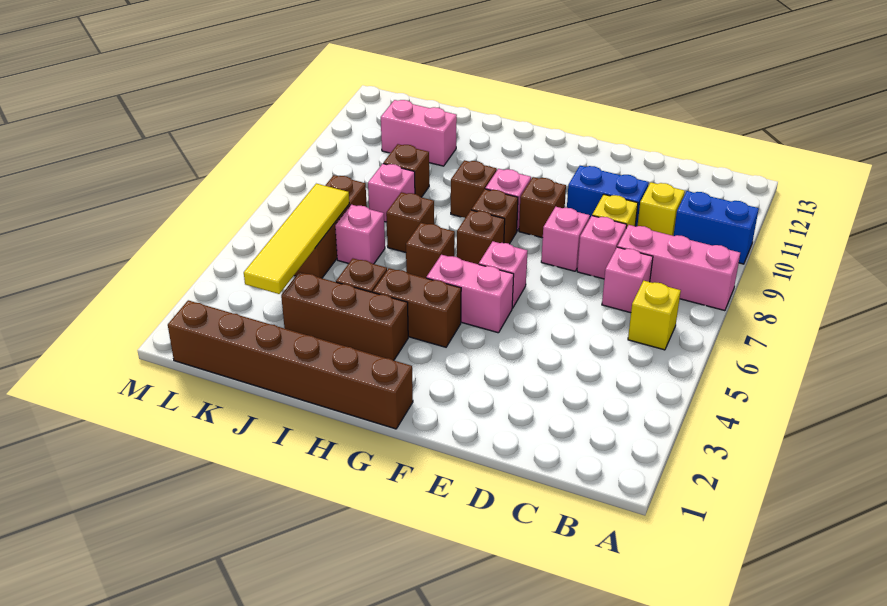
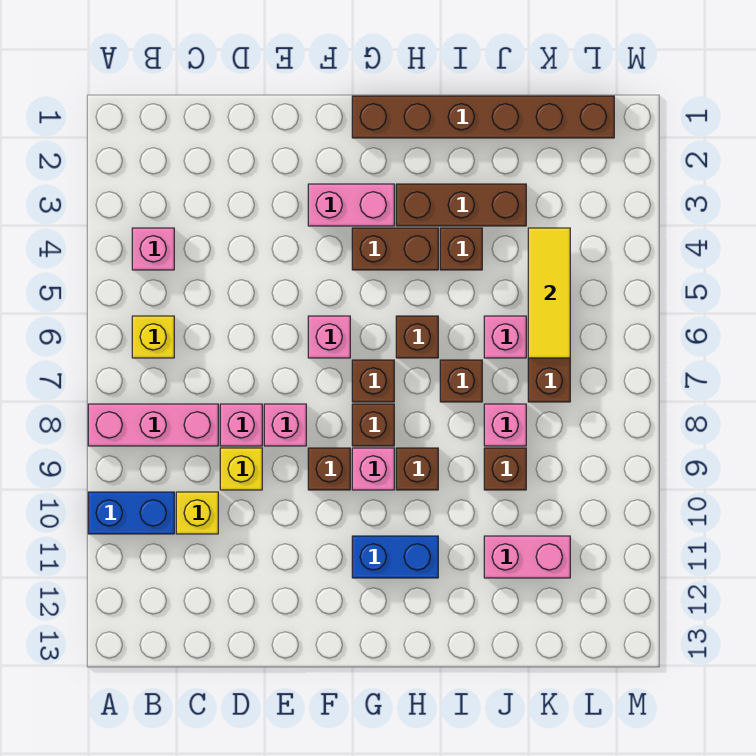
pink brick C7 level 1 -> pink brick B4 level 1
blue brick D10:E10 level 1 -> blue brick G11:H11 level 1
pink brick F5:G5 level 1 -> pink brick F3:G3 level 1
yellow tile K3:K6 level 2 -> yellow tile K4:K6 level 2

